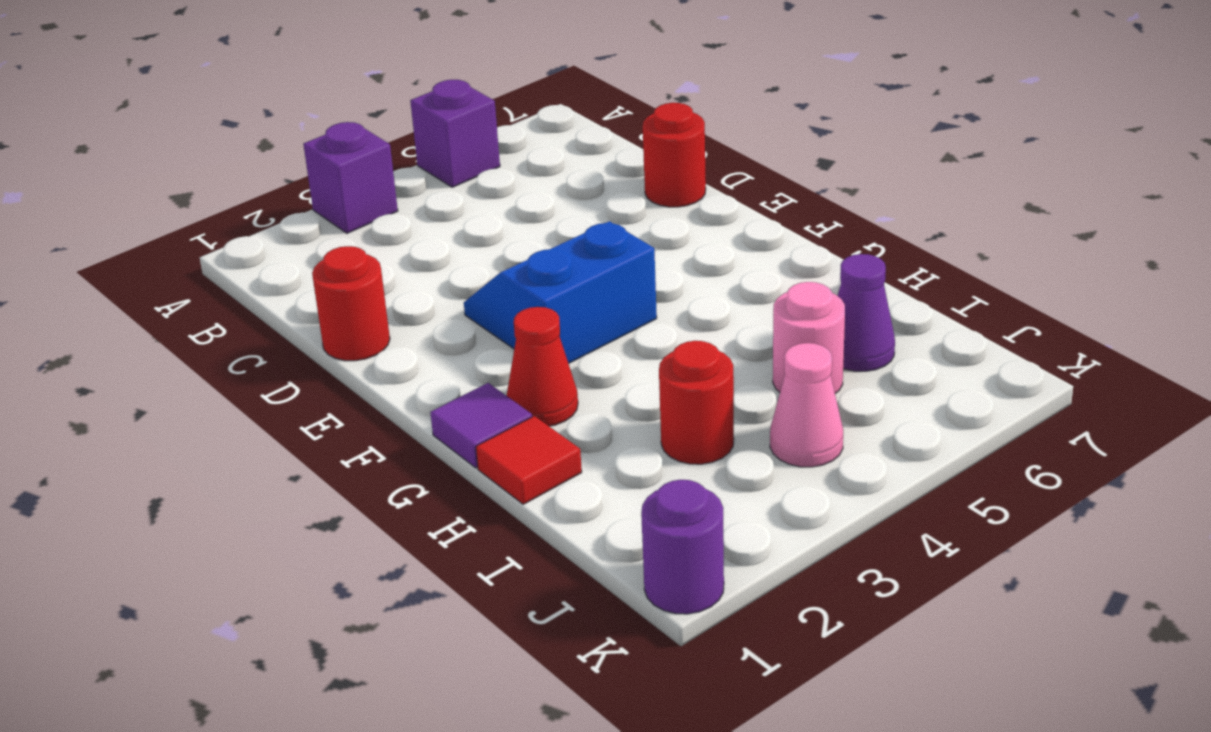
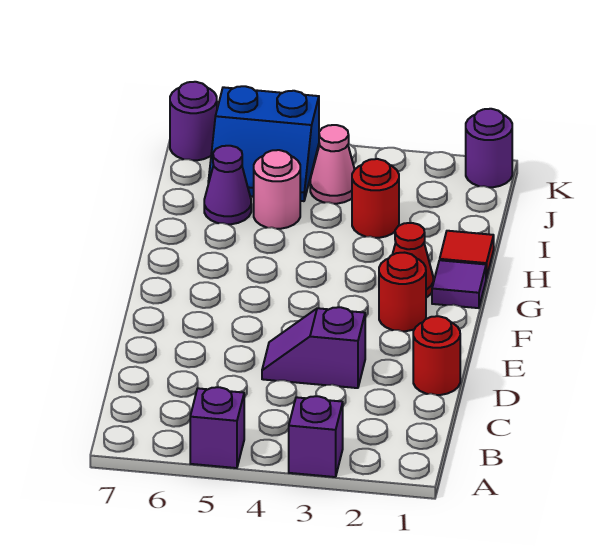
none -> purple slope D3:D4 level 1 top 3
red round brick D7 level 1 -> red round brick F2 level 1
blue slope E3:F4 level 1 top F -> blue slope J5:K6 level 1 top K
none -> purple round brick K7 level 1

